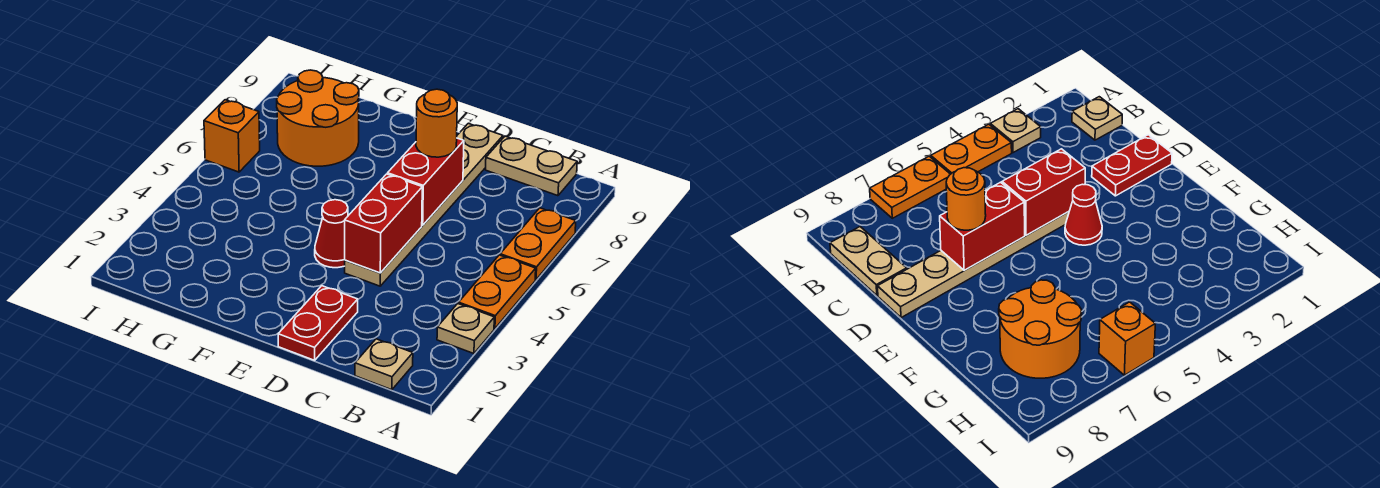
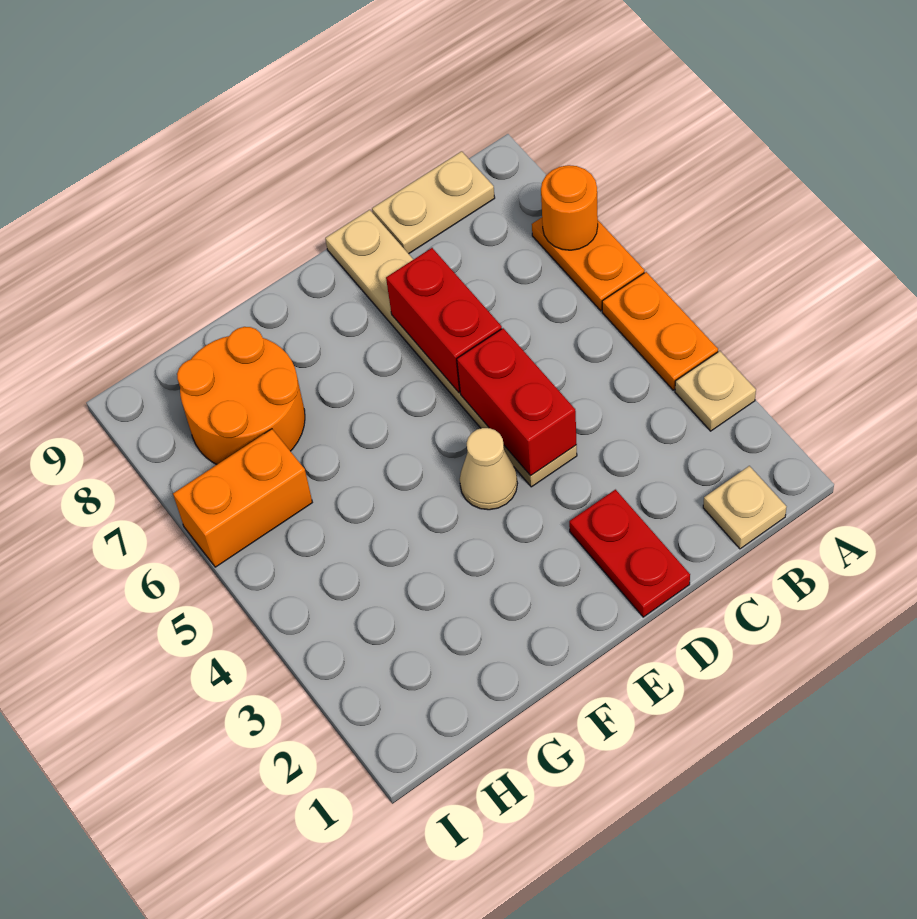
orange round brick D7 level 3 -> orange round brick A7 level 2
red cone E4 level 1 -> tan cone E4 level 1
orange brick I6 level 1 -> orange brick H6:I6 level 1

